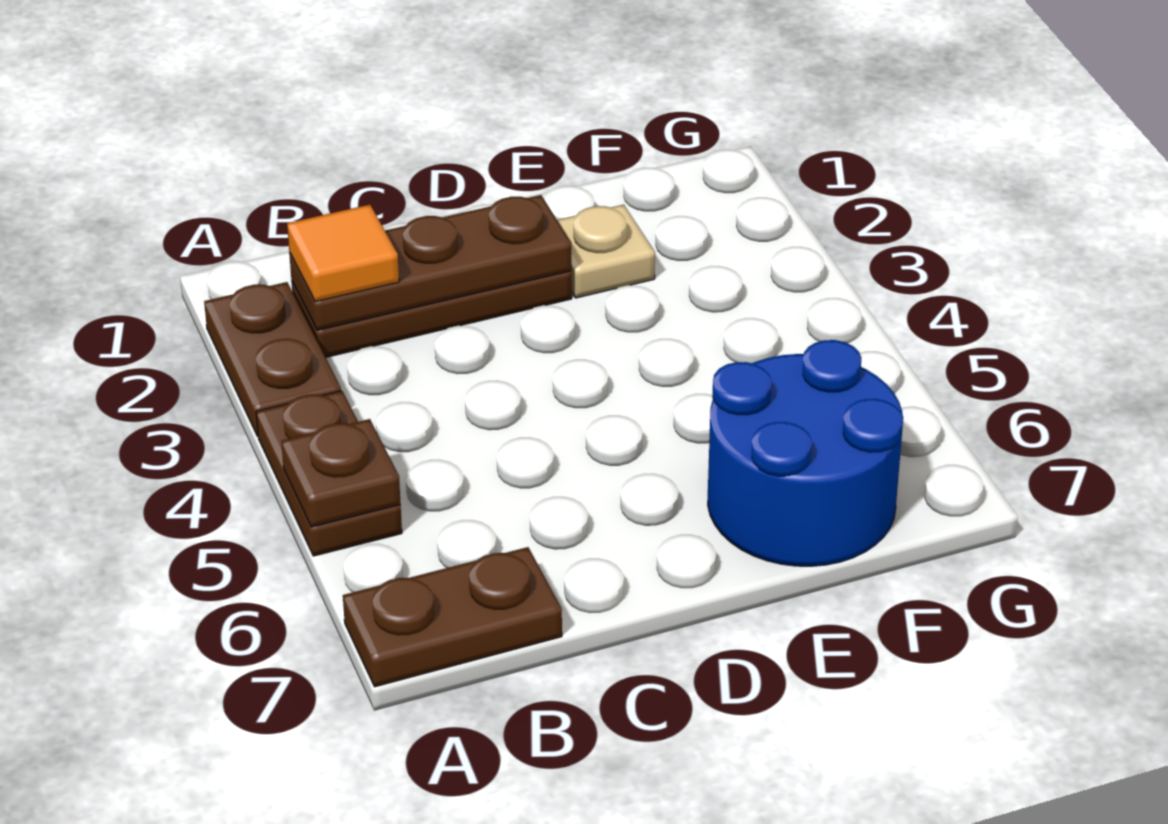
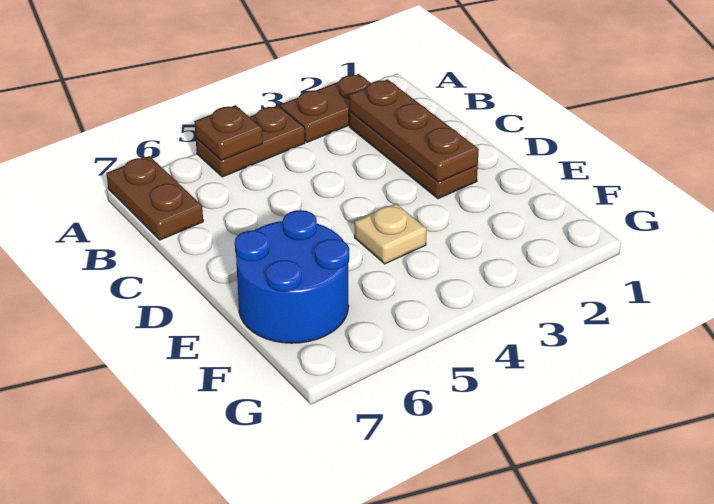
orange tile B2 level 3 -> none
tan plate E2 level 1 -> tan plate E4 level 1

